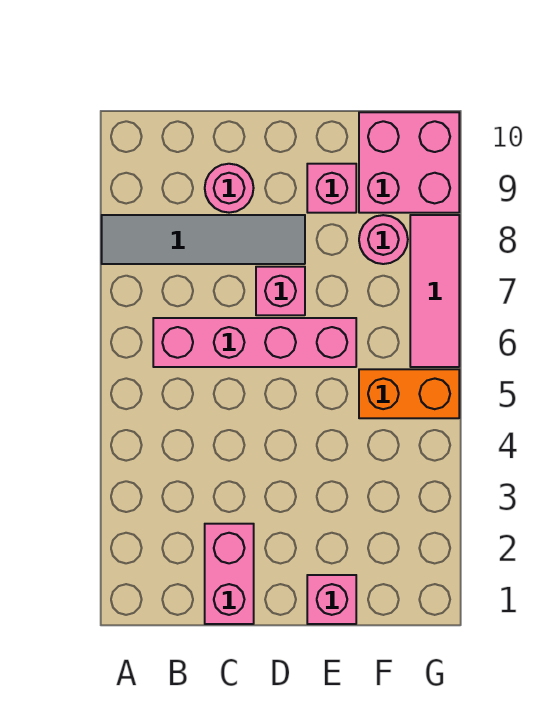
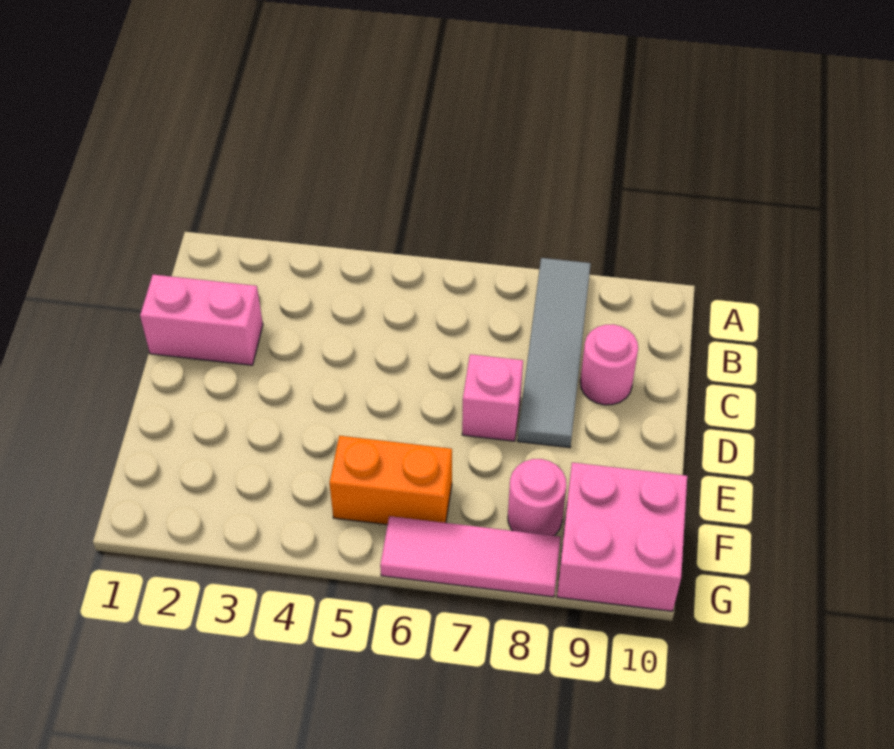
pink brick B6:E6 level 1 -> none
pink brick E1 level 1 -> none
pink brick E9 level 1 -> none
orange brick F5:G5 level 1 -> orange brick F5:F6 level 1

